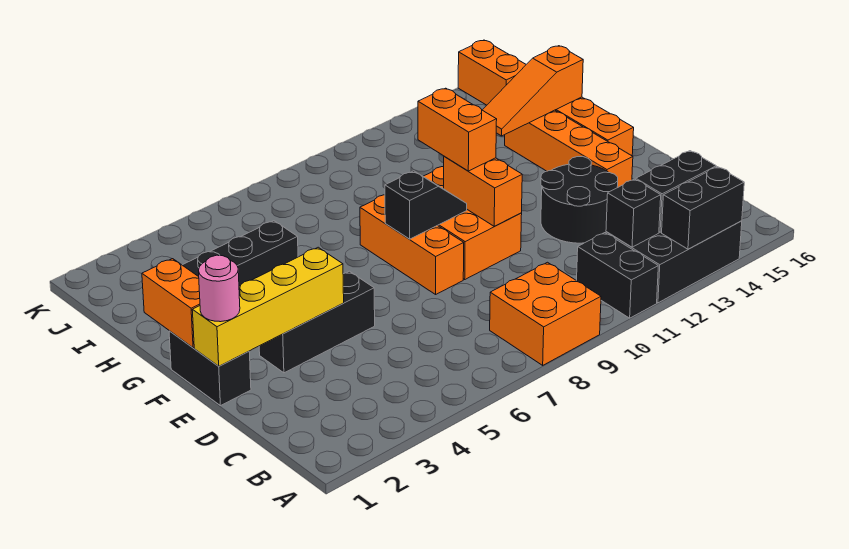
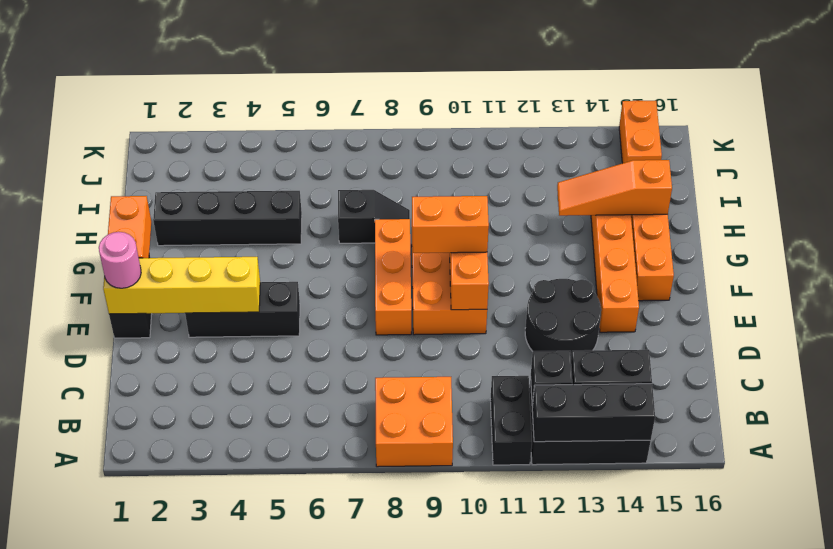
black brick A13:A14 level 2 -> black brick A12:A14 level 2
black slope F8:F9 level 2 top 8 -> black slope H7:H8 level 1 top 7
orange brick F10:G10 level 3 -> orange brick F9:F10 level 3

